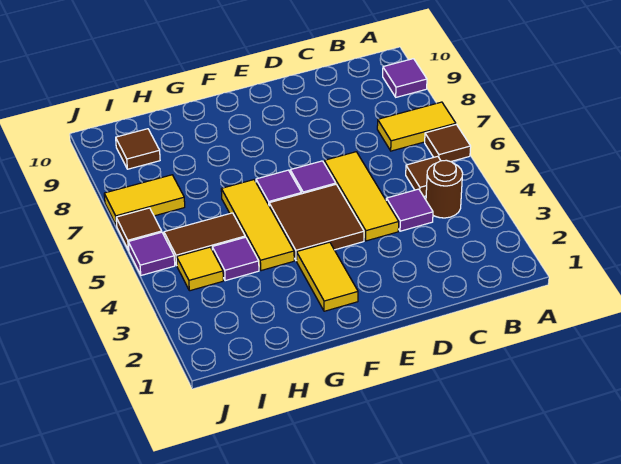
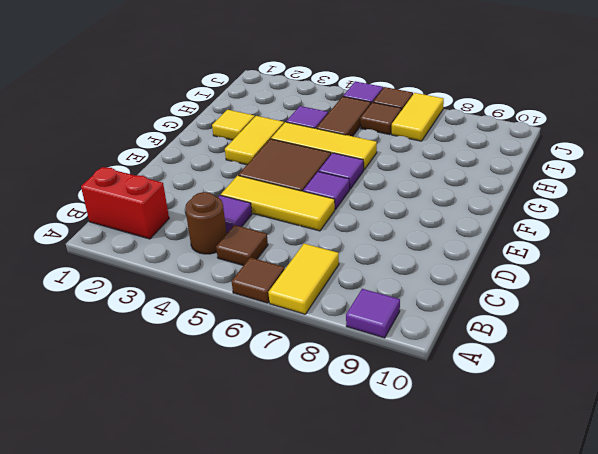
none -> red brick B1:B2 level 1
yellow tile F2:F3 level 1 -> yellow tile F3:G3 level 1
yellow tile I4 level 1 -> yellow tile G2 level 1
brown tile I9 level 1 -> brown tile I6 level 1

